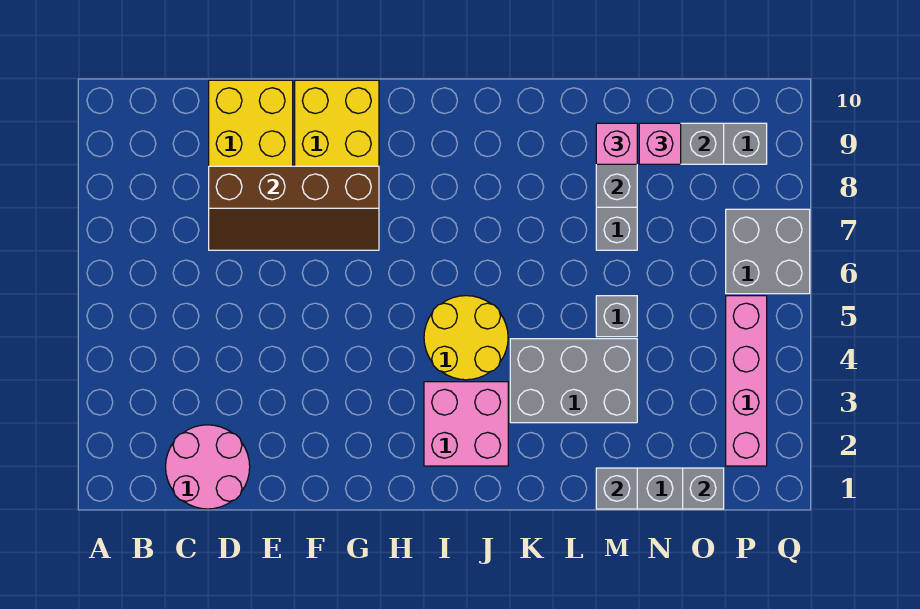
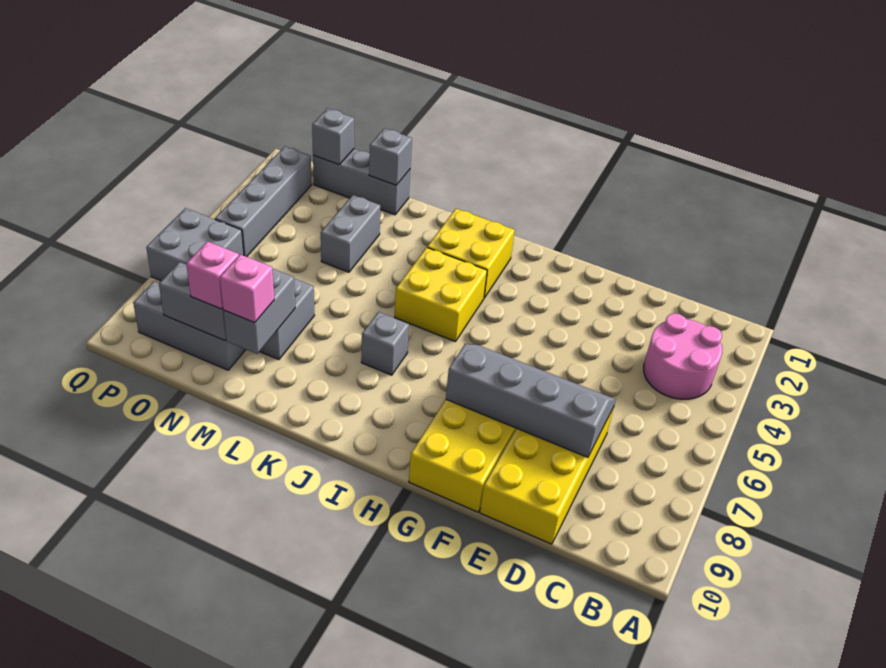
pink round brick C1:D2 level 1 -> pink round brick B3:C4 level 1
brown slope D7:G8 level 2 top 8 -> grey slope D7:G8 level 2 top 8
pink brick I2:J3 level 1 -> yellow brick I2:J3 level 1
yellow round brick I4:J5 level 1 -> yellow brick I4:J5 level 1
grey brick K3:M4 level 1 -> grey brick M3:M4 level 1
grey brick M5 level 1 -> grey brick J7 level 1
pink brick P2:P5 level 1 -> grey brick P2:P5 level 1

